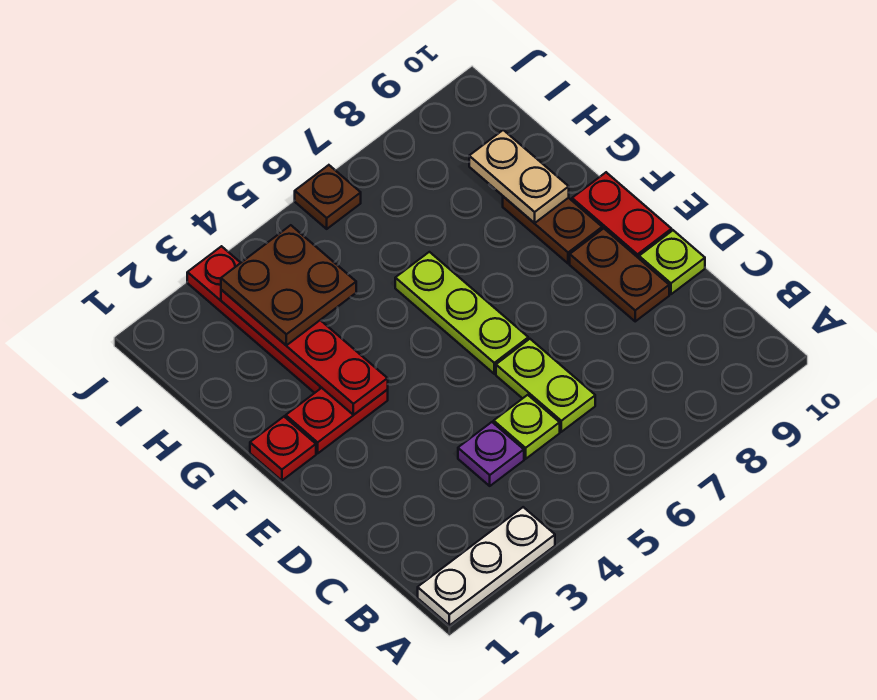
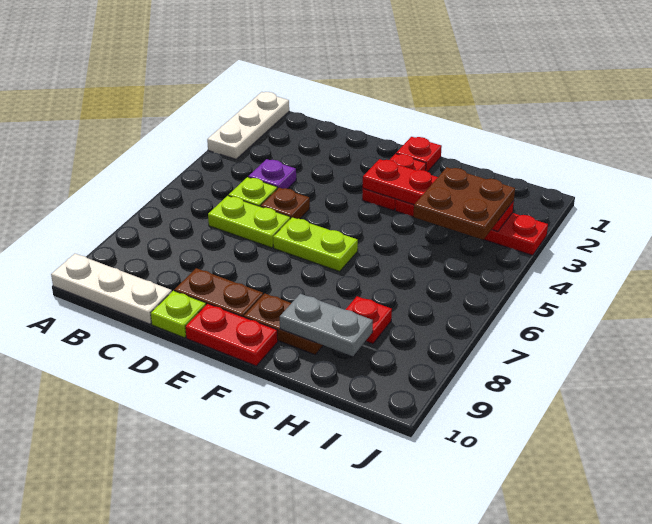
none -> white plate A10:C10 level 1
lime plate E6:G6 level 1 -> lime plate E6:F6 level 1
tan plate G9:H9 level 2 -> grey plate G9:H9 level 2
none -> red plate H8 level 1
brown plate J6 level 1 -> brown plate D5 level 1

